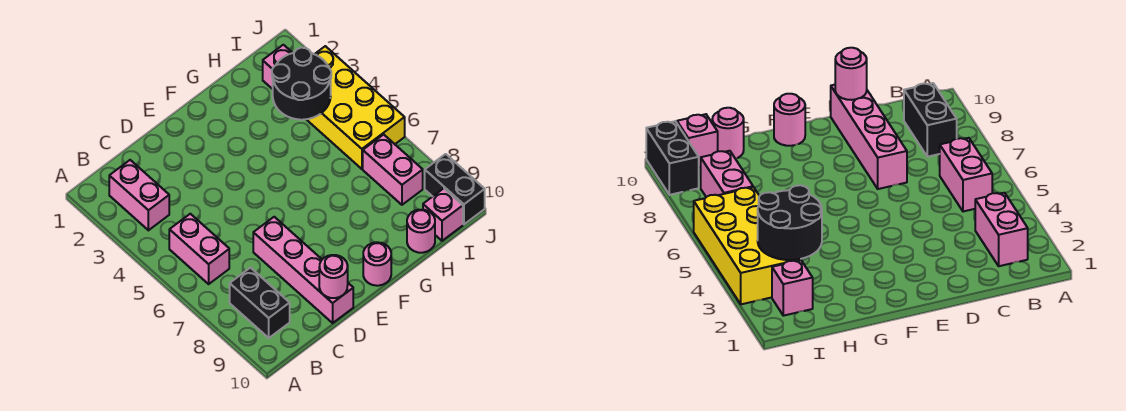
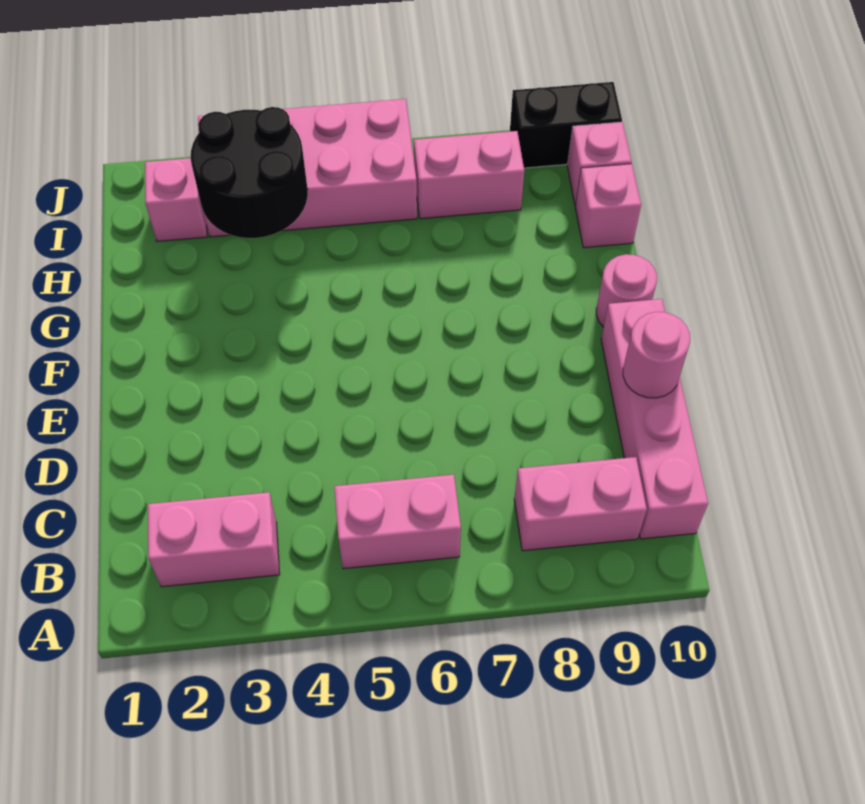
black brick B8:B9 level 1 -> pink brick B8:B9 level 1
pink brick D7:D10 level 1 -> pink brick B10:E10 level 1
pink round brick H10 level 1 -> pink brick H10 level 1
yellow brick I3:J6 level 1 -> pink brick I3:J6 level 1

